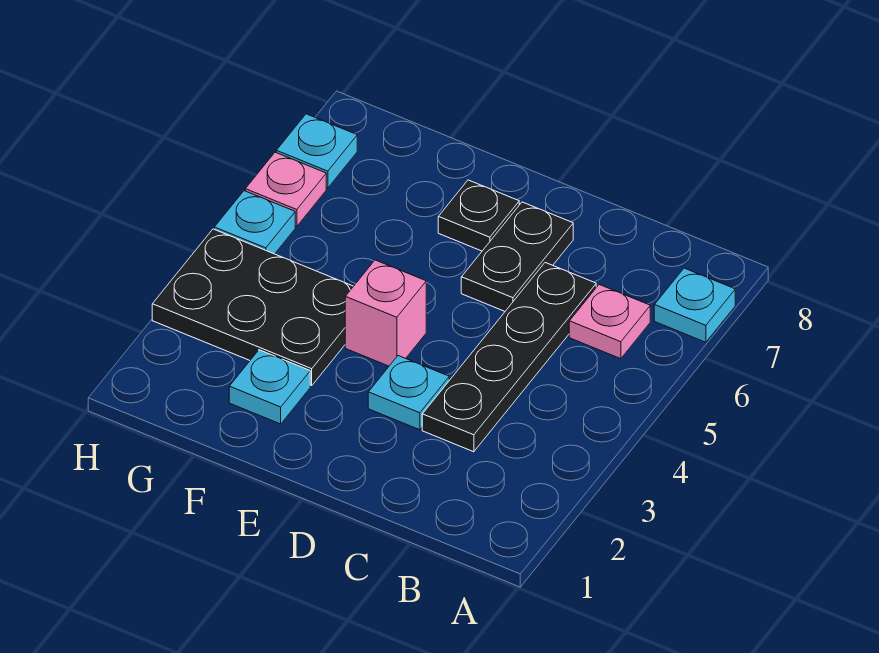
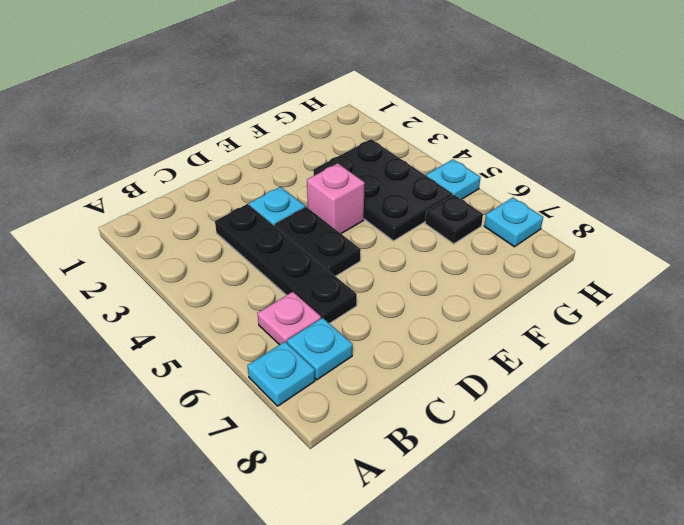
black plate D6:D7 level 1 -> black plate D4:D5 level 1
black plate E7 level 1 -> black plate G6 level 1
cyan plate F2 level 1 -> cyan plate B7 level 1
black plate F3:H4 level 1 -> black plate F3:G5 level 1
pink plate H6 level 1 -> none

